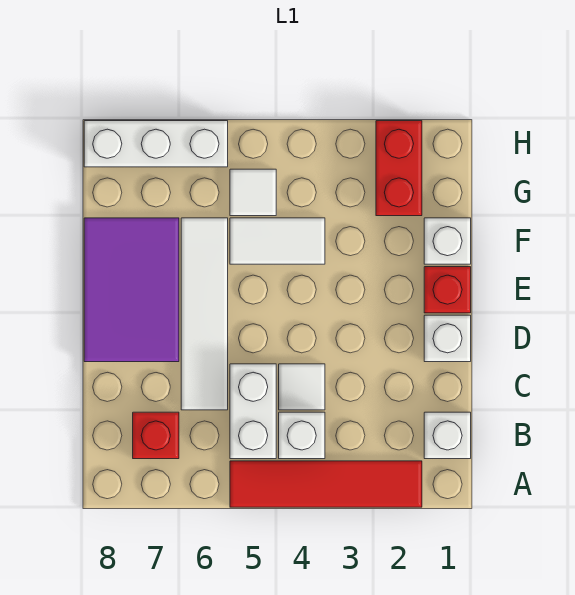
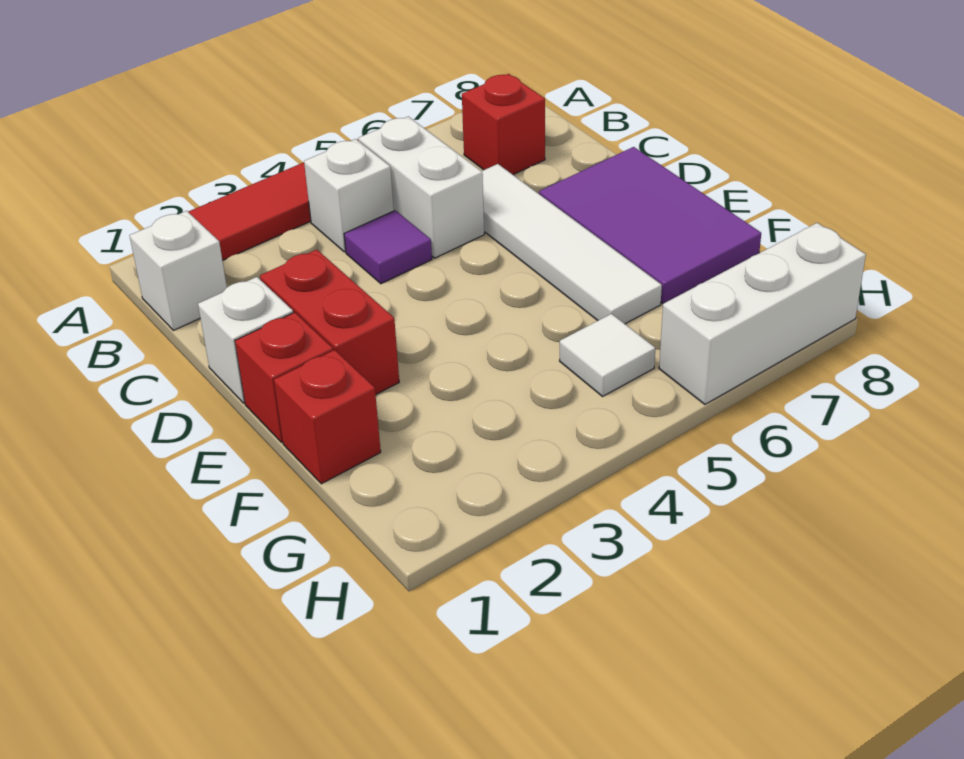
white tile C4 level 1 -> purple tile C4 level 1
white brick F1 level 1 -> red brick F1 level 1
white tile F4:F5 level 1 -> none
red brick G2:H2 level 1 -> red brick D2:E2 level 1

